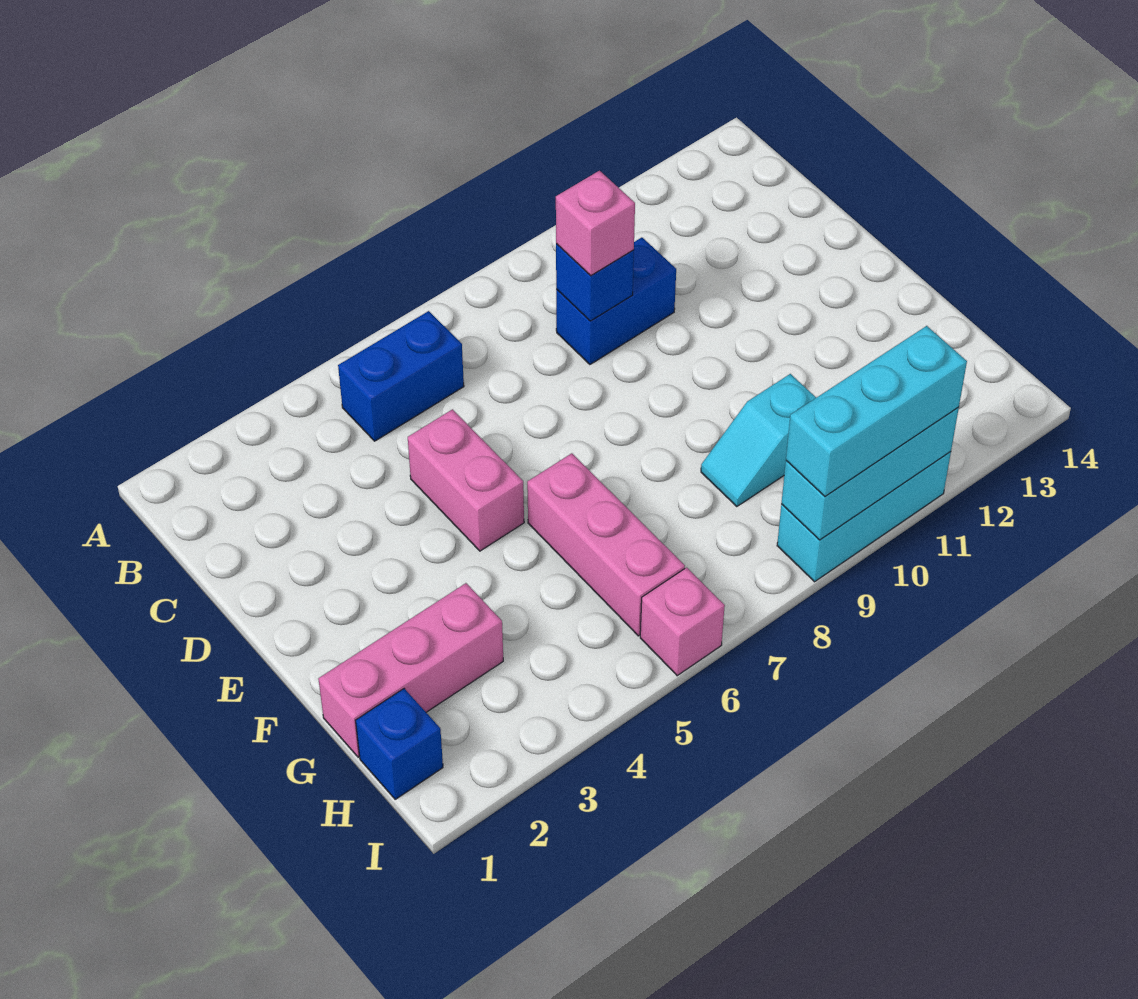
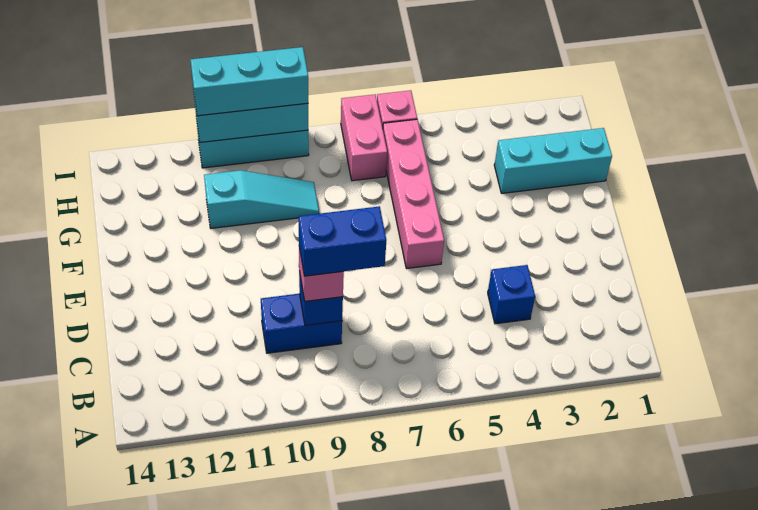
blue brick B5:B6 level 1 -> blue brick C8:C9 level 4
pink brick D5:E5 level 1 -> pink brick H7:I7 level 1
pink brick F6:H6 level 1 -> pink brick E6:H6 level 1
pink brick G1:G3 level 1 -> cyan brick G1:G3 level 1
cyan slope G9:G10 level 1 top 10 -> cyan slope G9:G11 level 1 top 11
blue brick H1 level 1 -> blue brick C4 level 1

